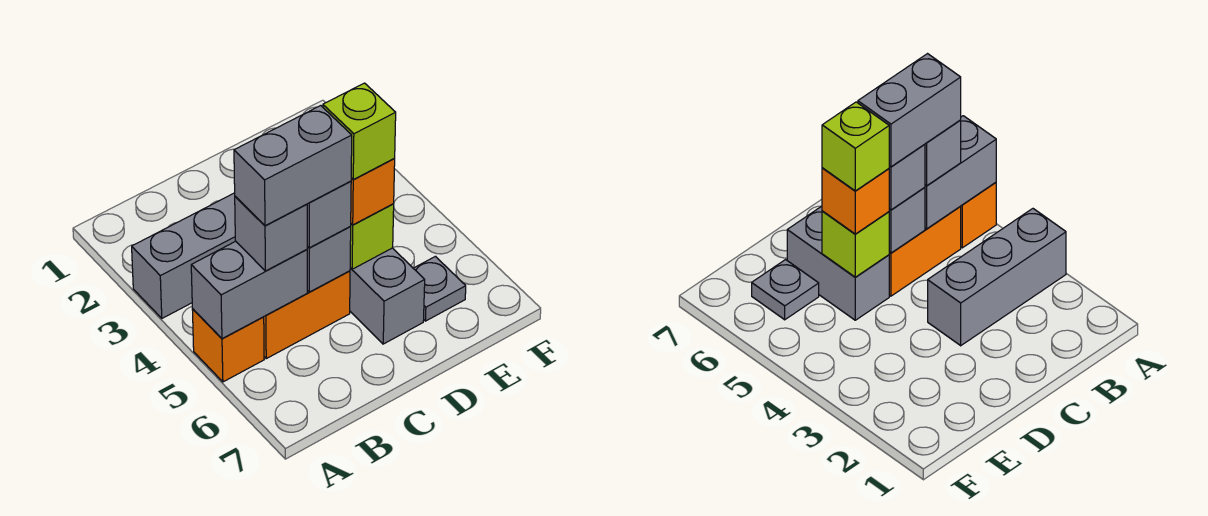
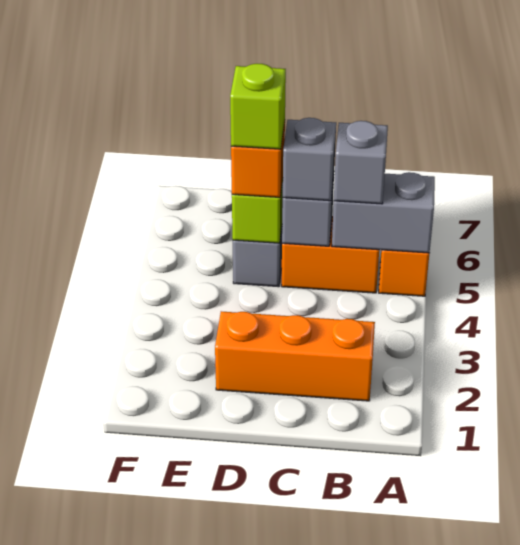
grey brick A3:C3 level 1 -> none
none -> orange brick B2:D2 level 1
grey brick B5:C5 level 4 -> none
grey plate E6 level 1 -> none

